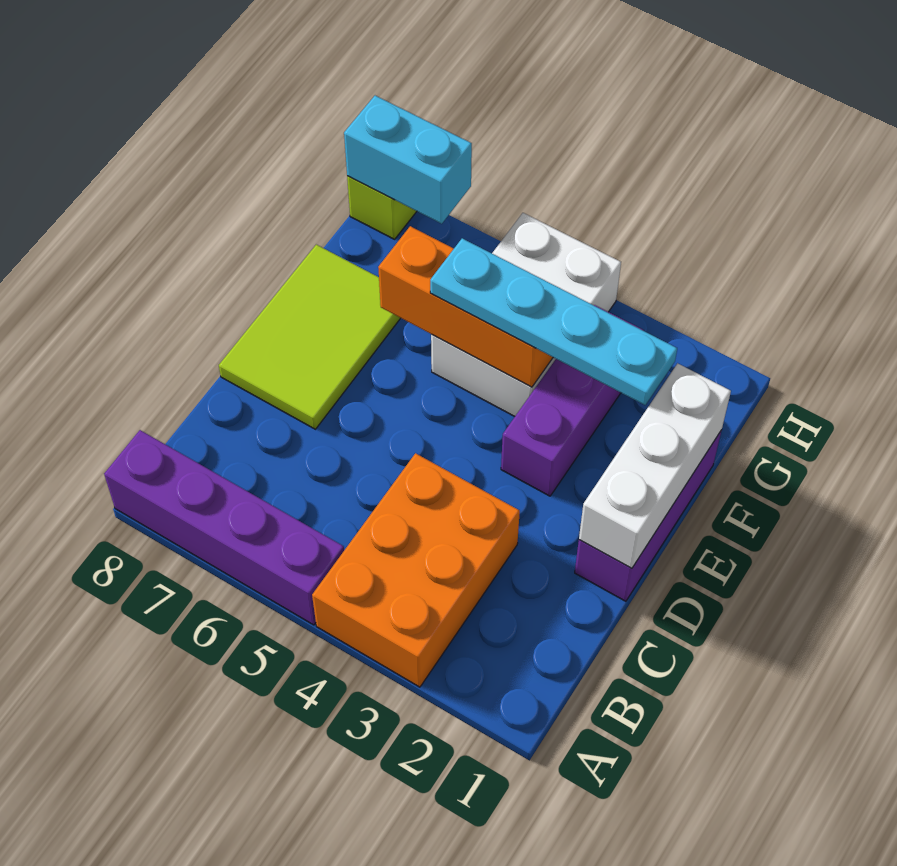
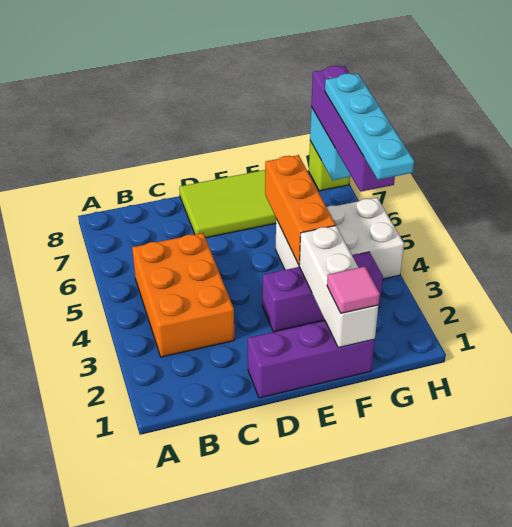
orange brick A3:C4 level 1 -> orange brick B3:C5 level 1
purple brick A5:A8 level 1 -> purple brick H5:H8 level 3
white brick D1:F1 level 2 -> white brick F1:F3 level 2
none -> pink tile F1 level 3
cyan plate F2:F5 level 3 -> cyan plate H4:H7 level 4

